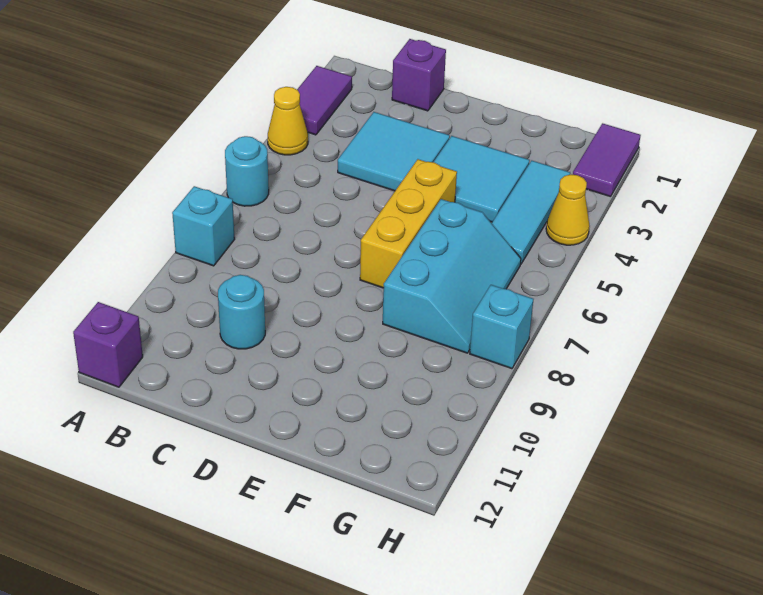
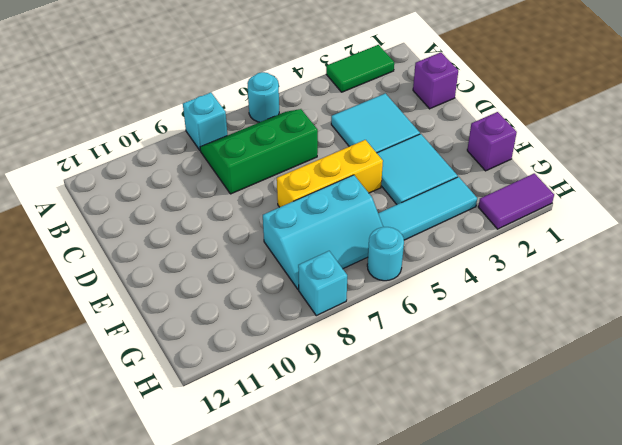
purple tile A2:A3 level 1 -> green tile A2:A3 level 1
yellow cone A4 level 1 -> none
purple brick A12 level 1 -> purple brick F1 level 1
none -> green slope B6:C8 level 1 top C
cyan round brick C10 level 1 -> cyan round brick H6 level 1
yellow cone H4 level 1 -> none

